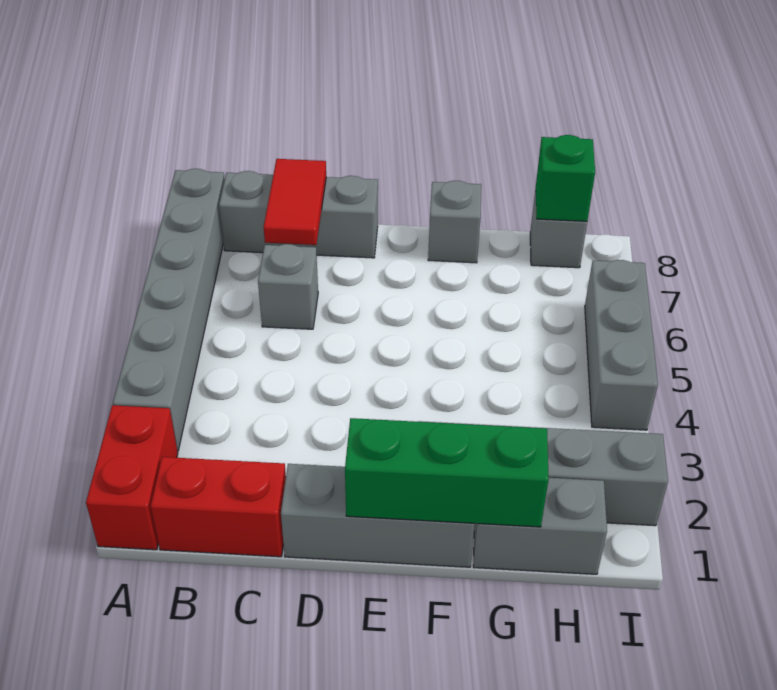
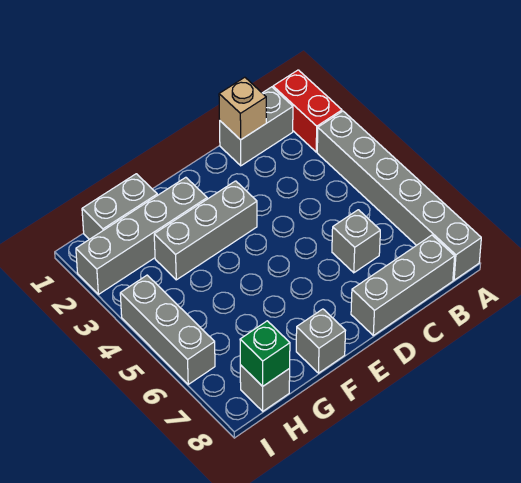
red brick B1:C1 level 1 -> grey brick B1:C1 level 1
none -> tan brick C1 level 2
red tile C7:C8 level 2 -> none
grey brick D1:F1 level 1 -> grey brick E3:G3 level 1
green brick E1:G1 level 2 -> none

